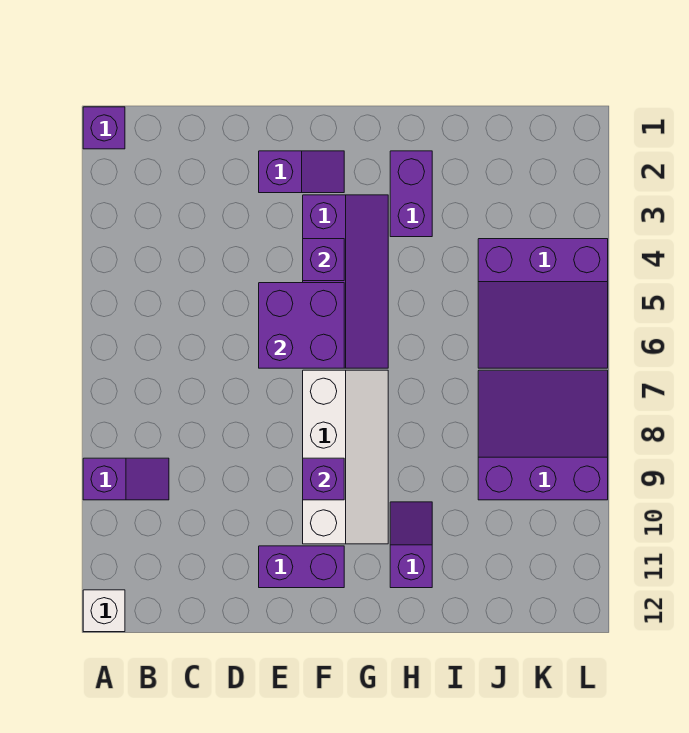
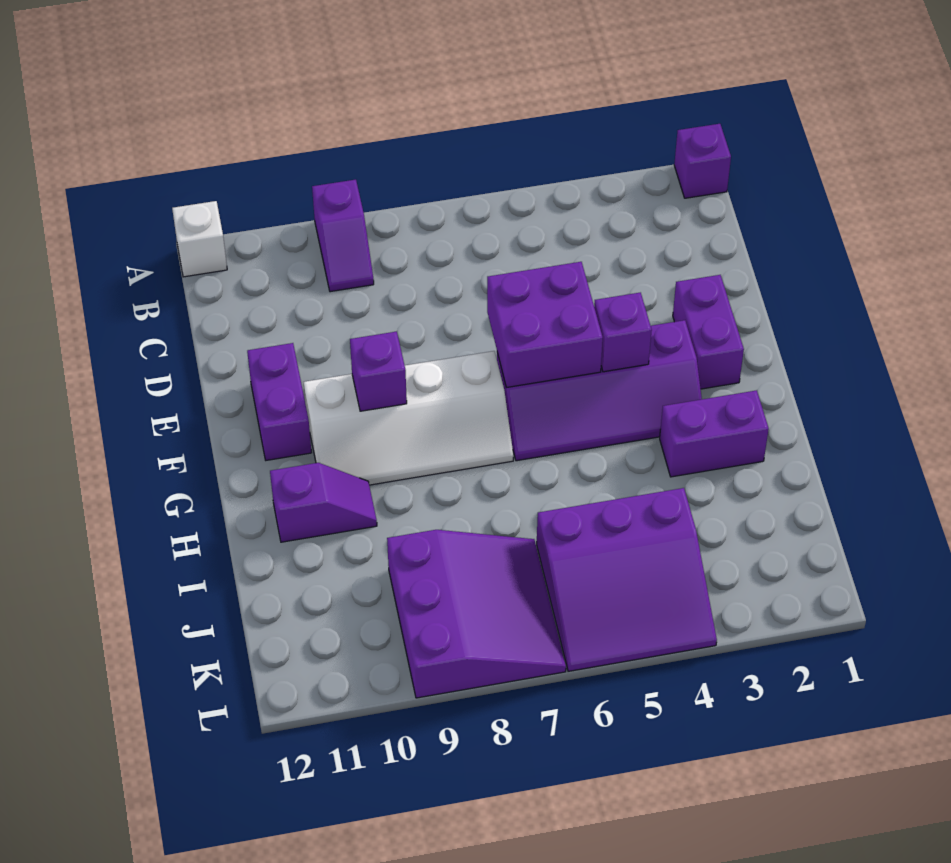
purple slope E2:F2 level 1 top E -> purple brick E2:F2 level 1
purple slope J4:L6 level 1 top 4 -> purple slope J4:L6 level 1 top J

